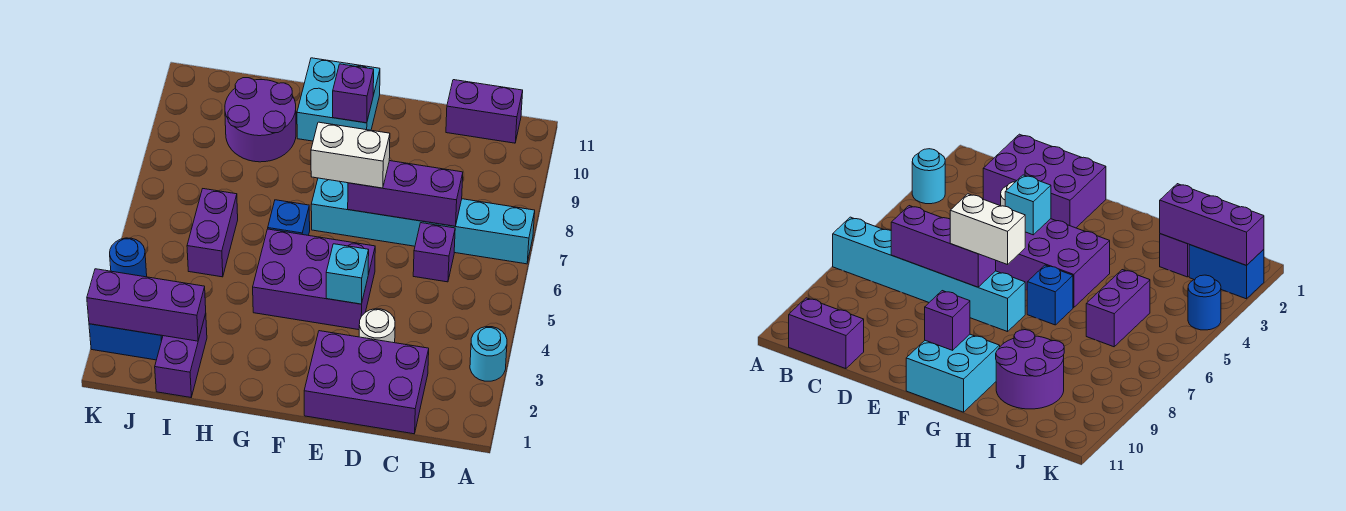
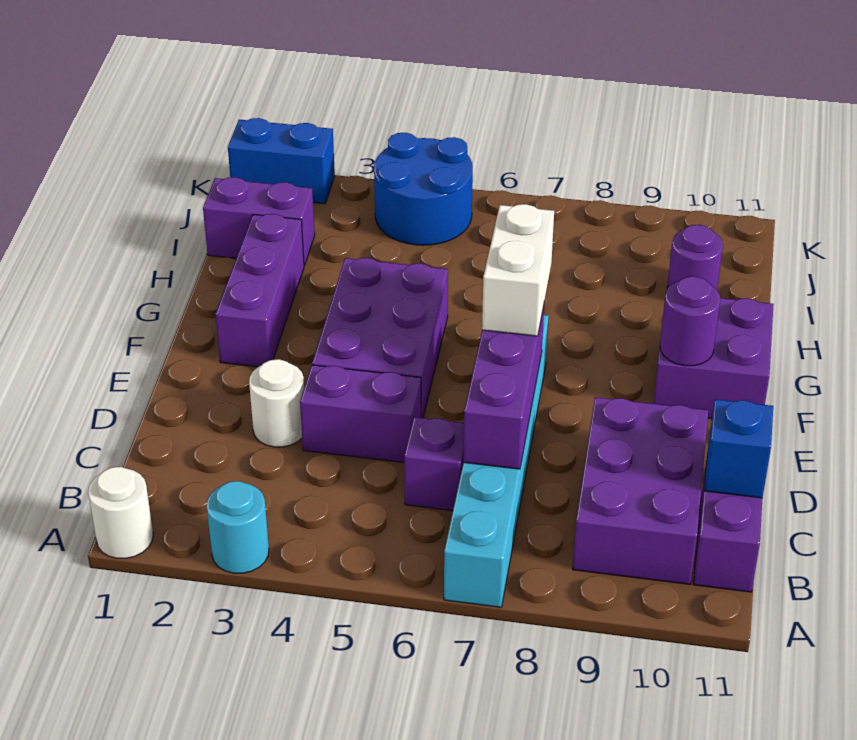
none -> white round brick A1 level 1
purple brick C1:E2 level 1 -> purple brick B9:D10 level 1
cyan brick E4 level 2 -> none
cyan brick F10:G11 level 1 -> purple brick F10:G11 level 1
purple brick F10 level 2 -> purple round brick F10 level 2
blue brick G6 level 1 -> blue brick C11 level 2
purple round brick H9:I10 level 1 -> purple round brick I10 level 1
purple brick I2:K2 level 2 -> purple brick F2:H2 level 1
purple brick I5:I6 level 1 -> purple brick D4:D5 level 1
blue brick J2:K2 level 1 -> blue brick K1:K2 level 1
blue round brick K4 level 1 -> blue round brick J4:K5 level 1

